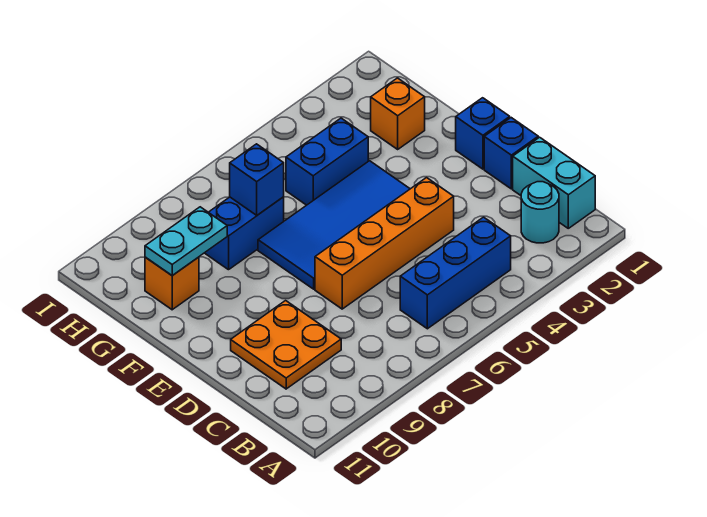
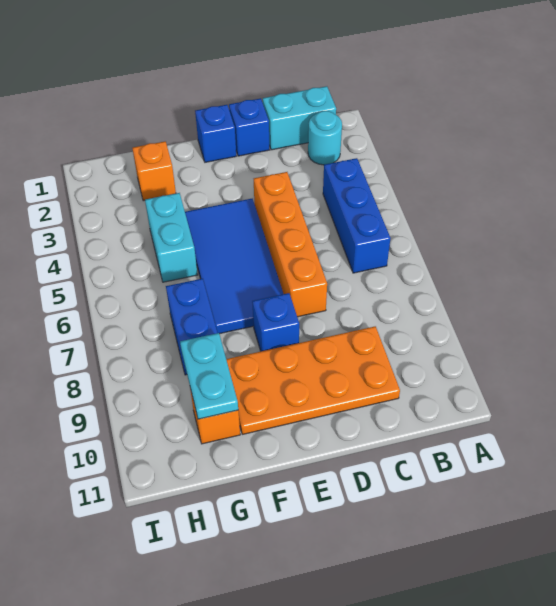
orange plate C9:D10 level 1 -> orange plate C9:F10 level 1
blue brick G4:G5 level 1 -> cyan brick G4:G5 level 1
blue brick G7 level 2 -> blue brick E8 level 1

